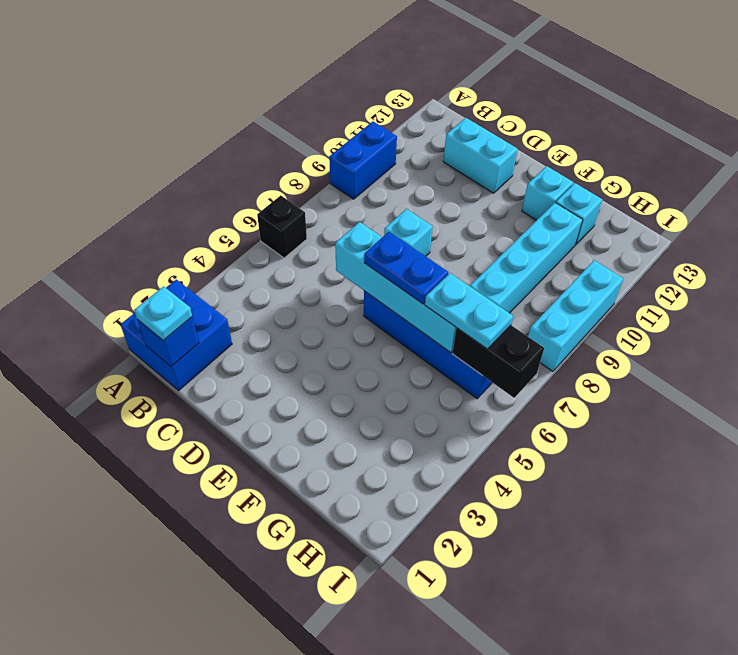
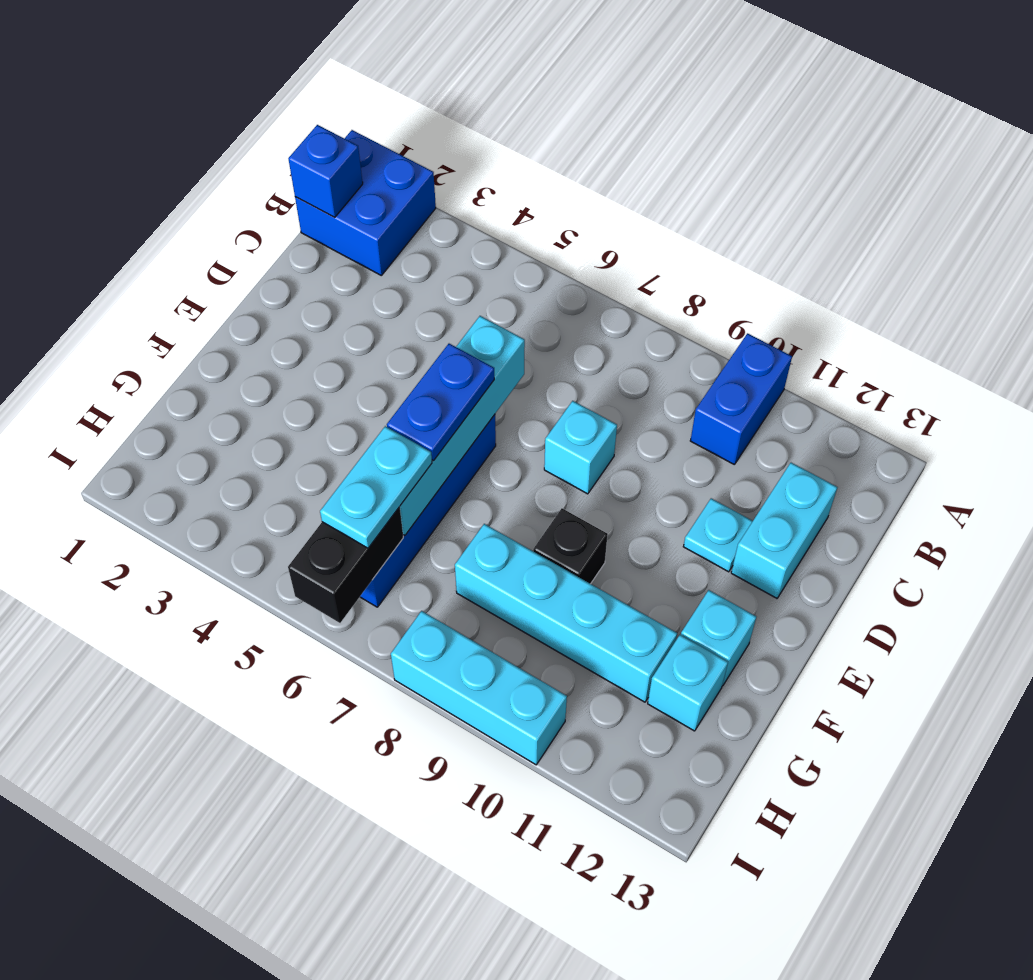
black brick A6 level 1 -> black brick F9 level 1
blue brick A9:A10 level 1 -> blue brick A10:B10 level 1
cyan plate B1 level 3 -> cyan plate D11 level 1

